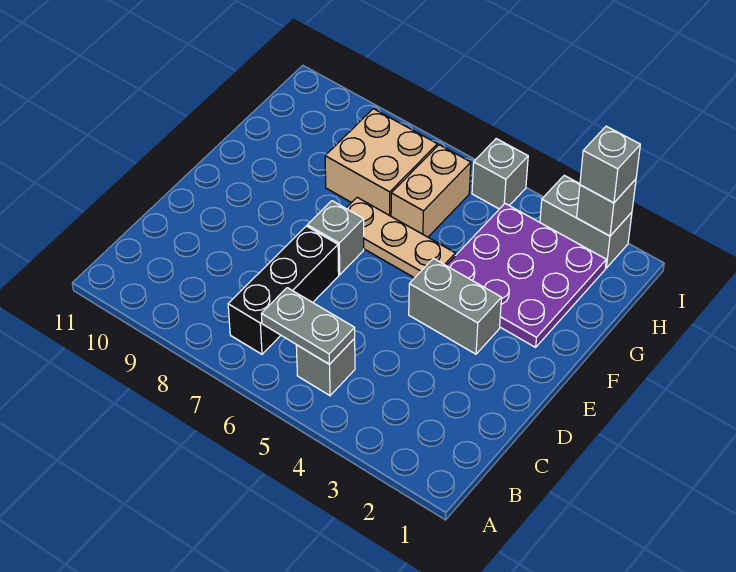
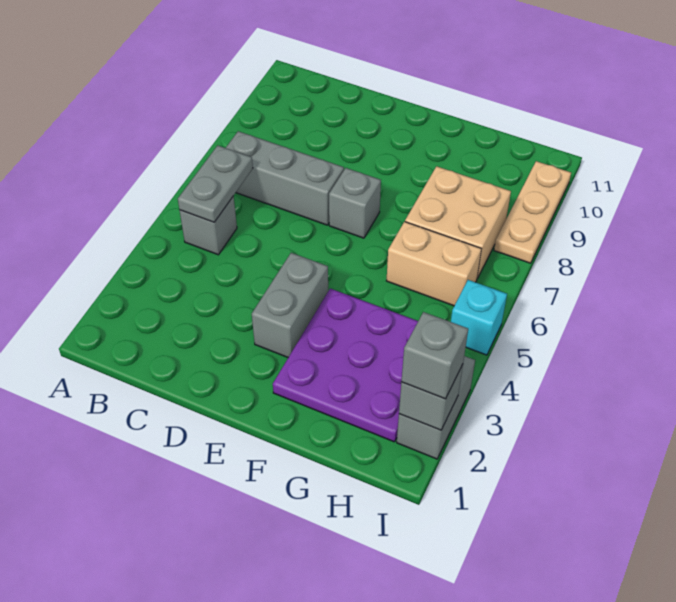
black brick B7:D7 level 1 -> grey brick B7:D7 level 1
tan plate F5:F7 level 1 -> tan plate I8:I10 level 1
grey brick I5 level 1 -> cyan brick I5 level 1

